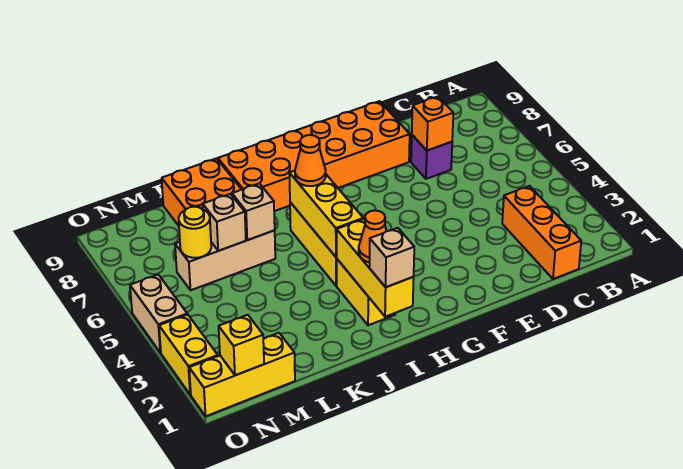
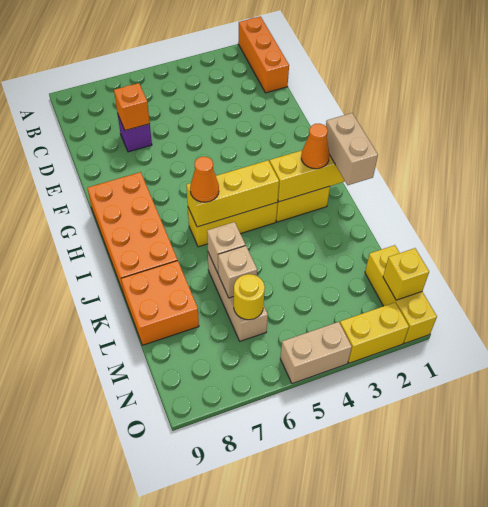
orange brick C1:C3 level 1 -> orange brick A1:C1 level 1
orange brick E8:J9 level 1 -> orange brick G8:J9 level 1
tan brick I1 level 3 -> tan brick I1:J1 level 3

